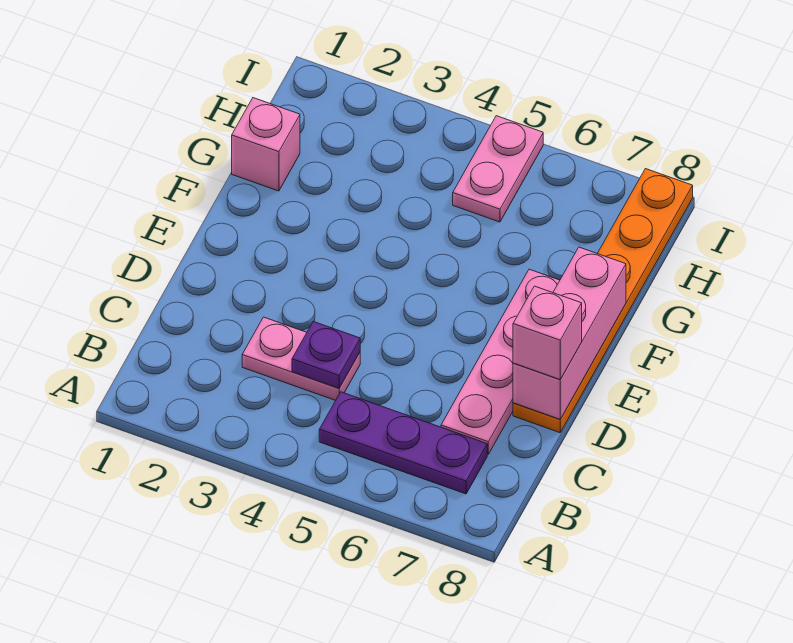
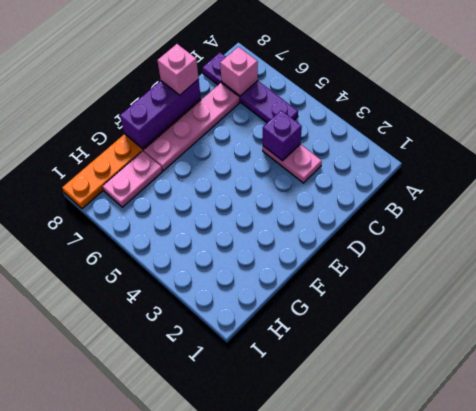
purple plate B5:B7 level 1 -> purple plate B5:B8 level 1
purple plate C4 level 2 -> purple brick C4 level 2
pink brick D8:F8 level 2 -> purple brick D8:F8 level 2
pink brick G1 level 1 -> pink brick B7 level 2
pink plate H5:I5 level 1 -> pink plate G7:H7 level 1

